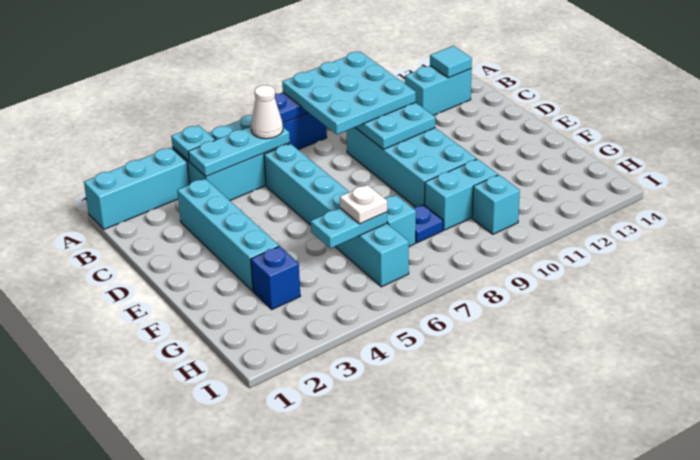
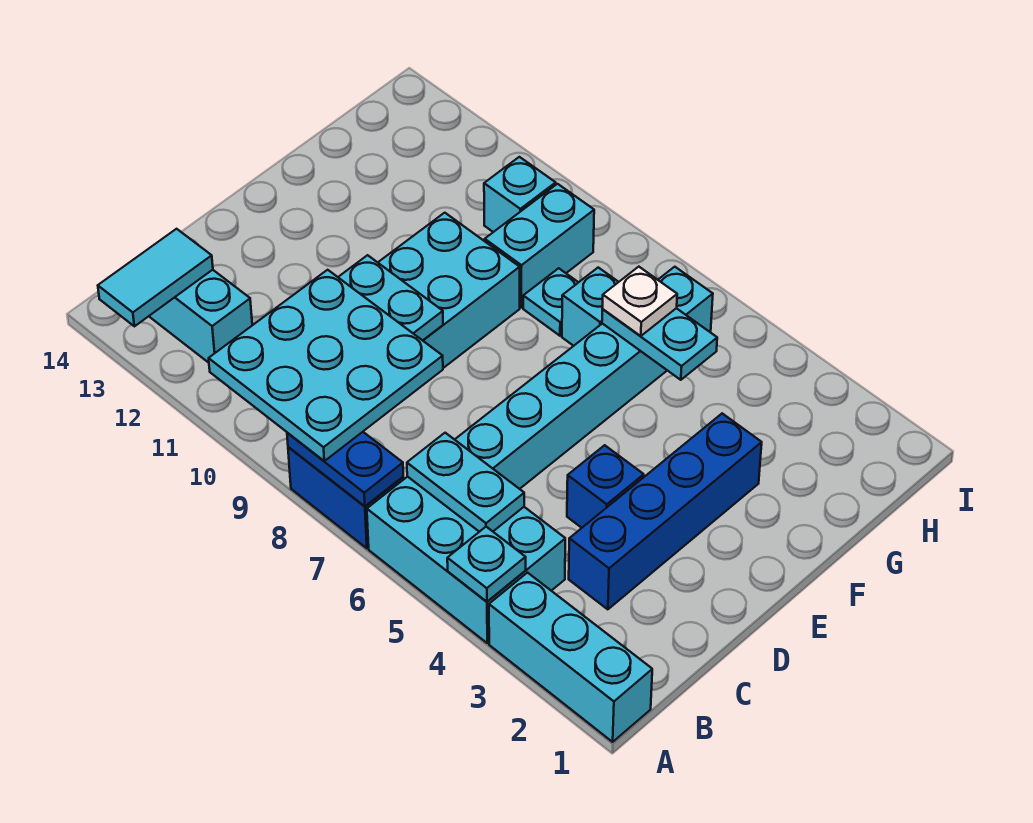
cyan plate B4:B6 level 2 -> cyan plate B5:B6 level 2
white cone B6 level 3 -> none
cyan tile B13 level 2 -> cyan tile A13:B13 level 2
cyan brick C3:F3 level 1 -> blue brick C3:F3 level 1
blue brick G3 level 1 -> blue brick D4 level 1
blue plate G8 level 1 -> cyan plate G8 level 1
cyan brick G9:G10 level 1 -> cyan brick G9:H9 level 1

